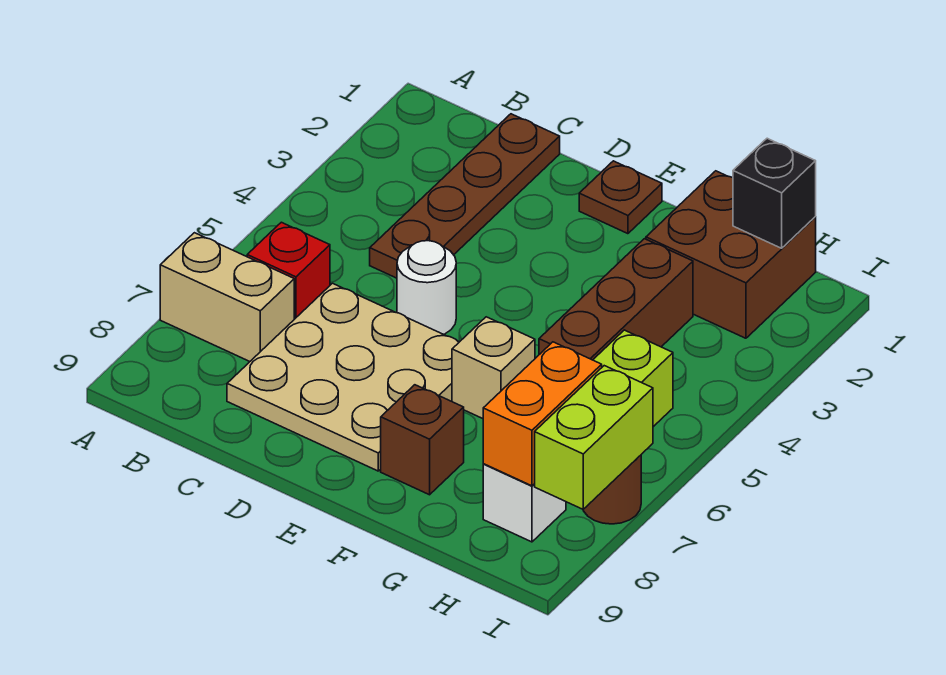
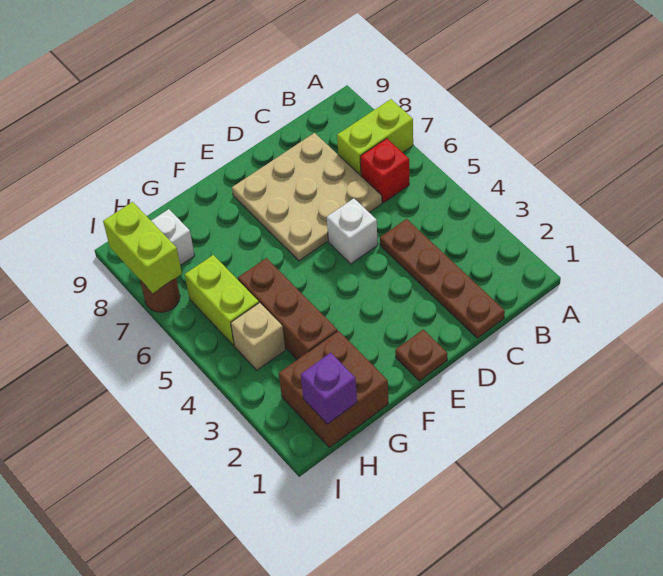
tan brick A7:B7 level 1 -> lime brick A7:B7 level 1
white round brick D5 level 1 -> white brick D5 level 1
tan brick F6 level 1 -> tan brick H4 level 1
brown brick F8 level 1 -> none
black brick H1 level 2 -> purple brick H1 level 2
orange brick H7:H8 level 2 -> none

